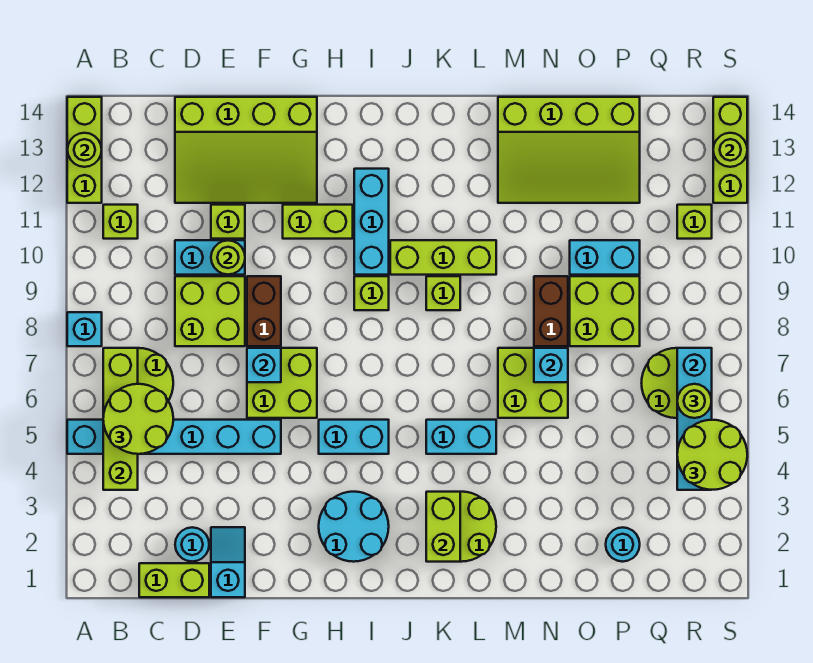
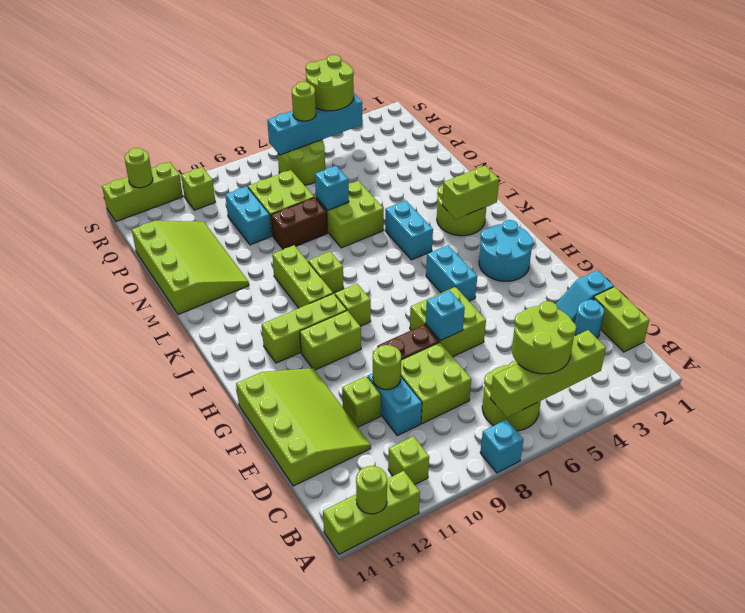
cyan brick A5:F5 level 1 -> none
lime brick G11:H11 level 1 -> lime brick H10:H11 level 1
cyan brick I10:I12 level 1 -> lime brick I10:I12 level 1
cyan round brick P2 level 1 -> none

